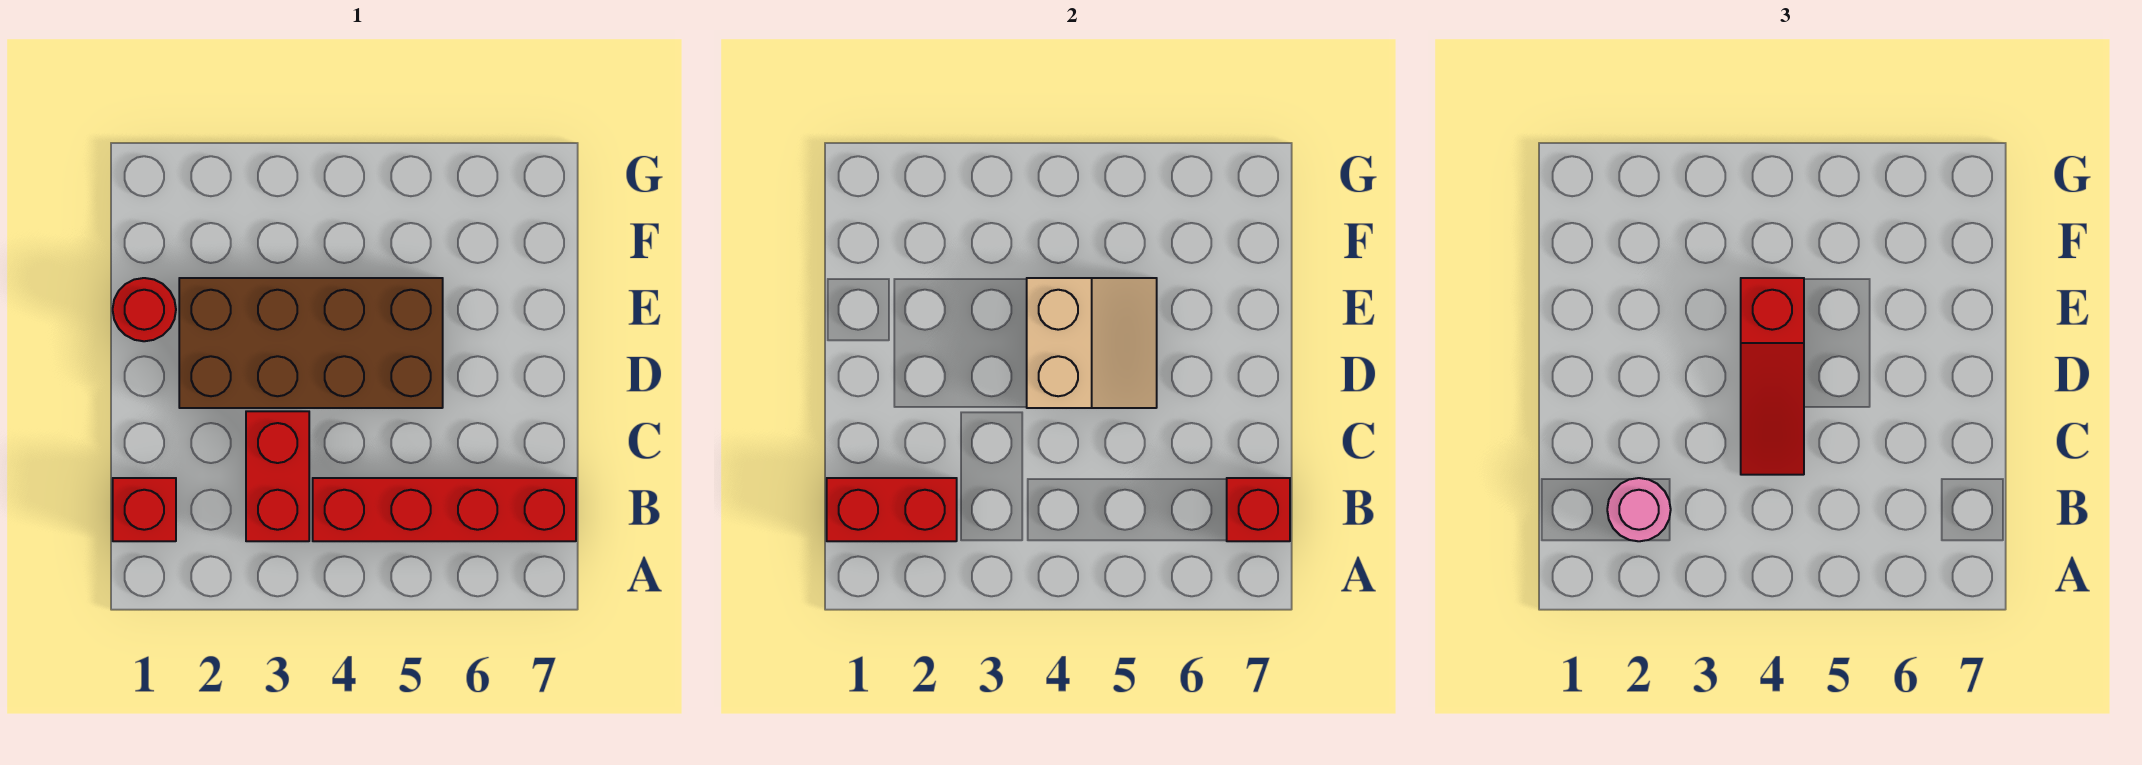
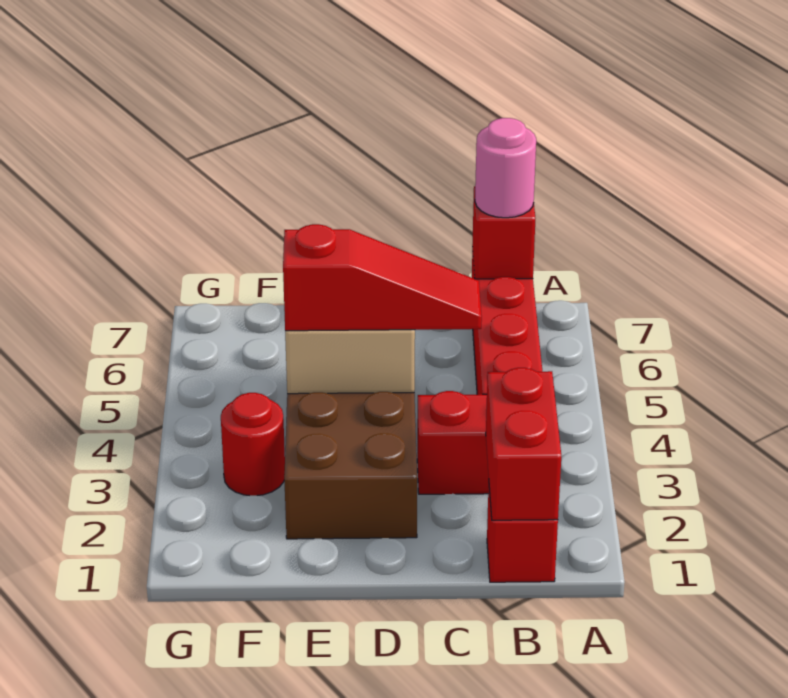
pink round brick B2 level 3 -> pink round brick B7 level 3
red round brick E1 level 1 -> red round brick F3 level 1

